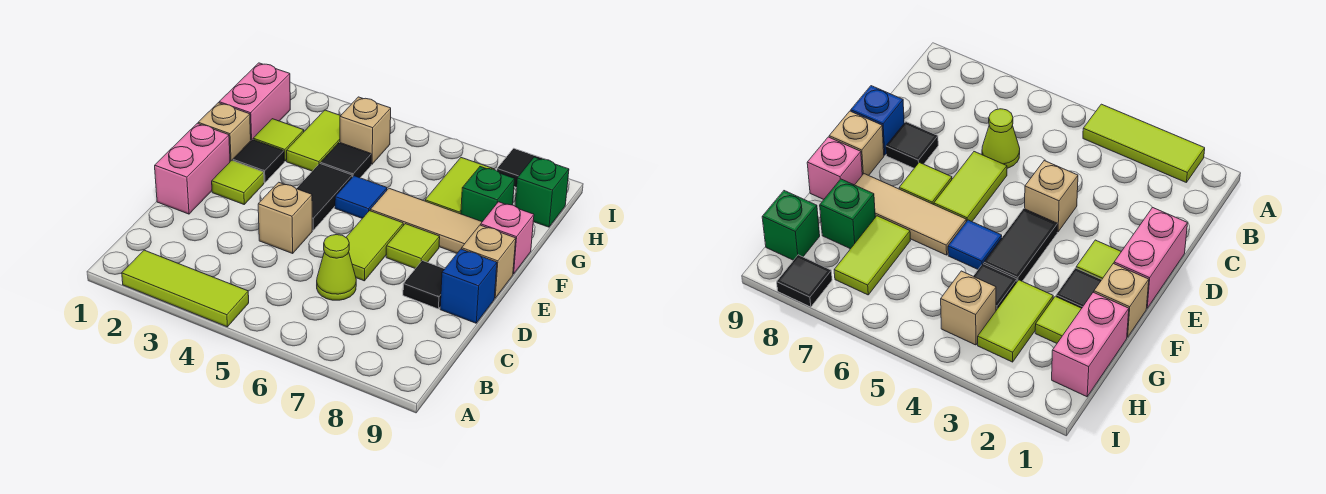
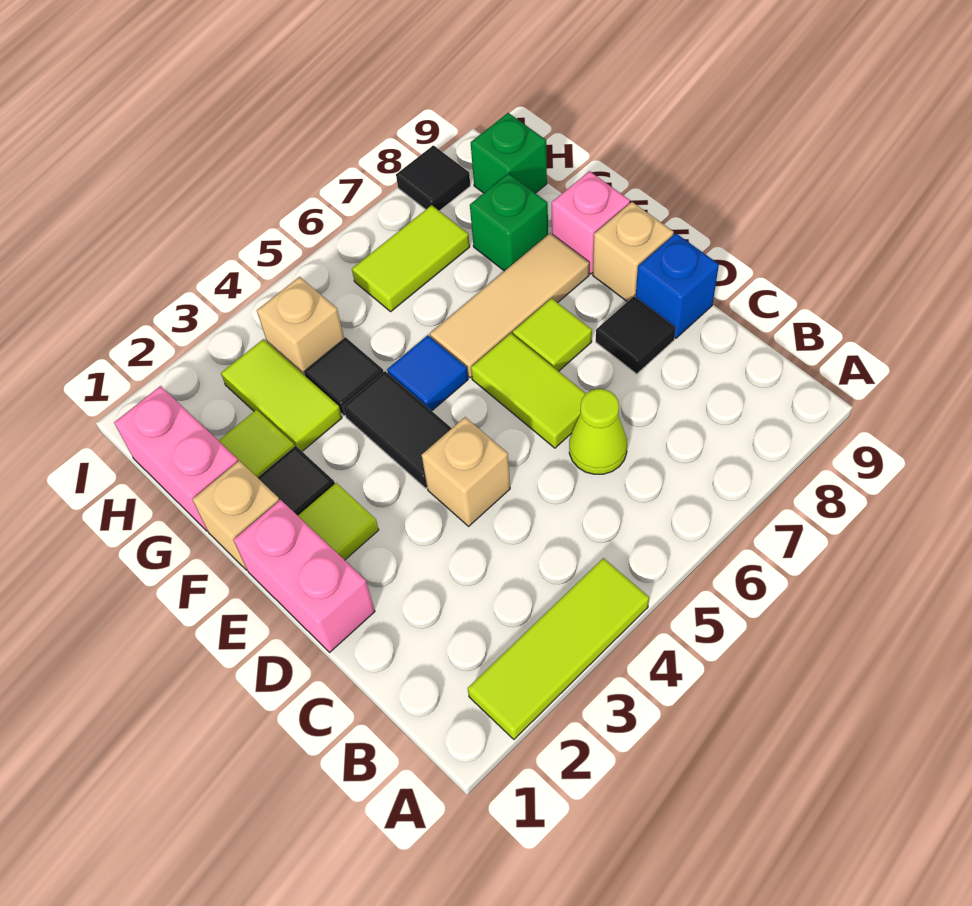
lime tile G7:H7 level 1 -> lime tile H6:H7 level 1

